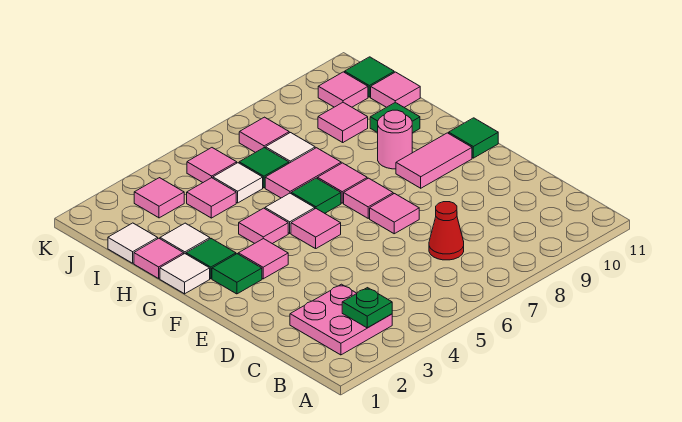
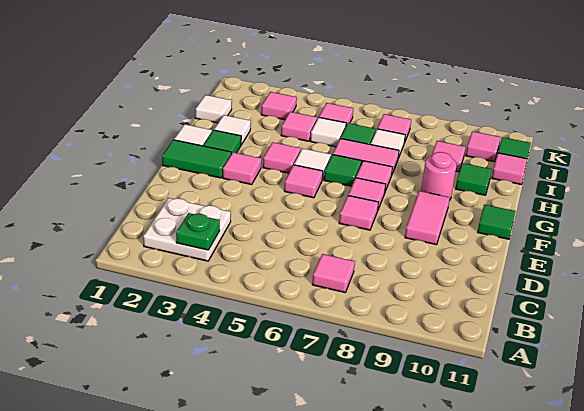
pink plate B2:C3 level 1 -> white plate B2:C3 level 1
red cone C7 level 1 -> none
green tile F2 level 1 -> green tile F1:F2 level 1
pink tile F9:F10 level 1 -> pink tile E9:F9 level 1
pink tile H1 level 1 -> pink tile B7 level 1

